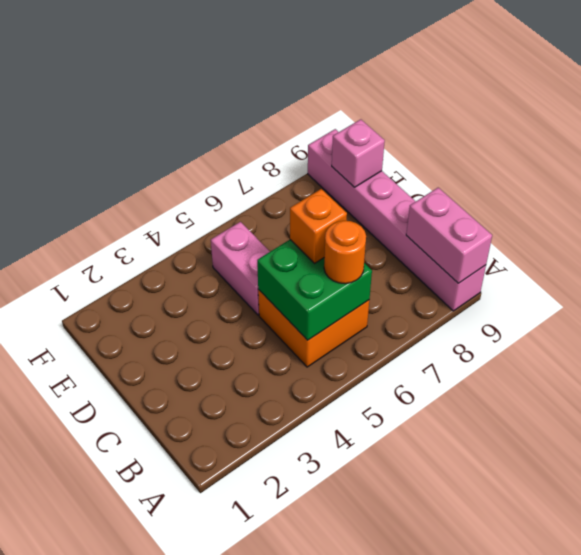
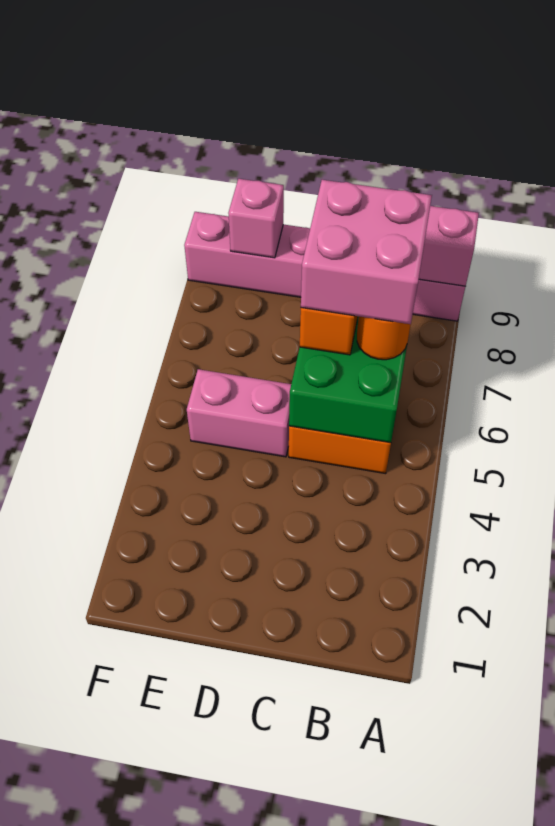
none -> pink brick B6:C7 level 4

